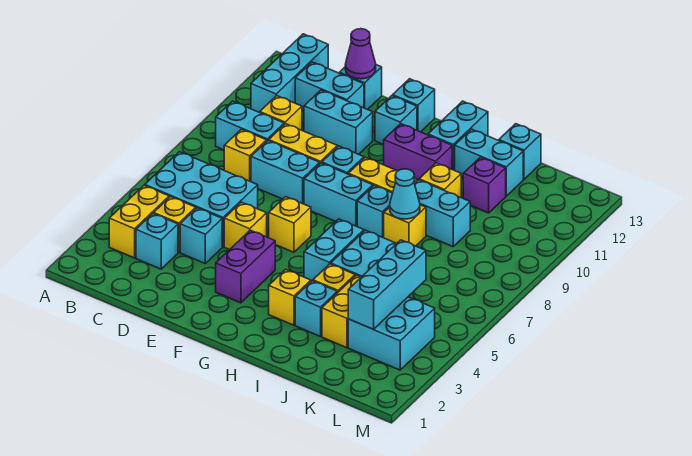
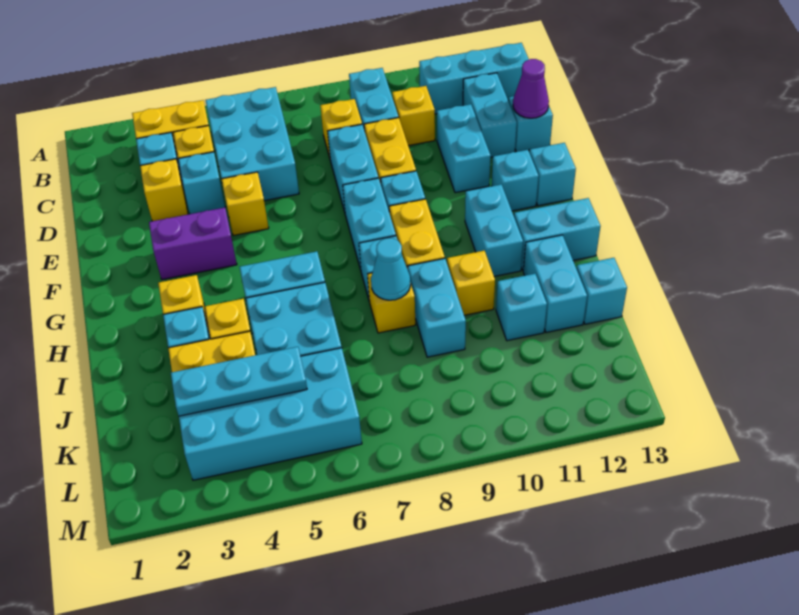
yellow brick F6 level 1 -> yellow brick D3 level 1
purple brick G11:H11 level 1 -> cyan brick G11:H11 level 1
purple brick J11 level 1 -> cyan brick J11 level 1
cyan brick K3:L4 level 1 -> cyan brick K3:L6 level 1
cyan brick K3:K5 level 2 -> cyan plate K3:K5 level 2

